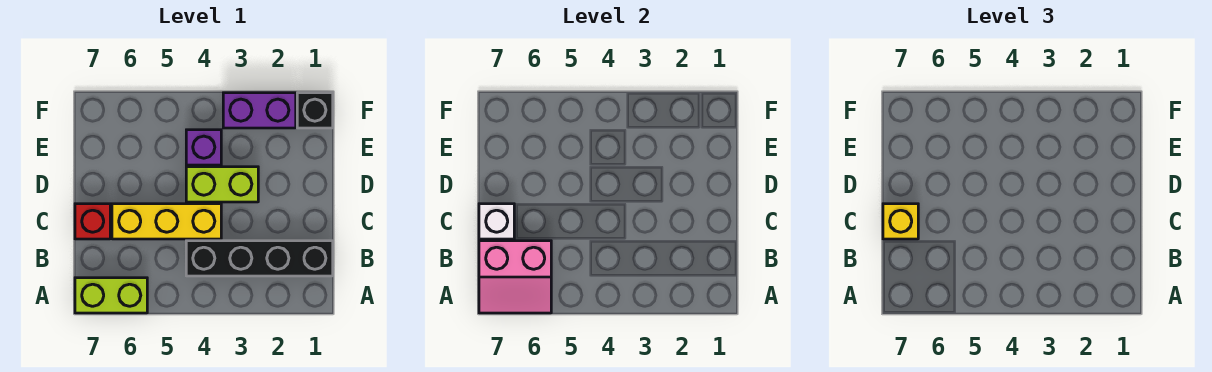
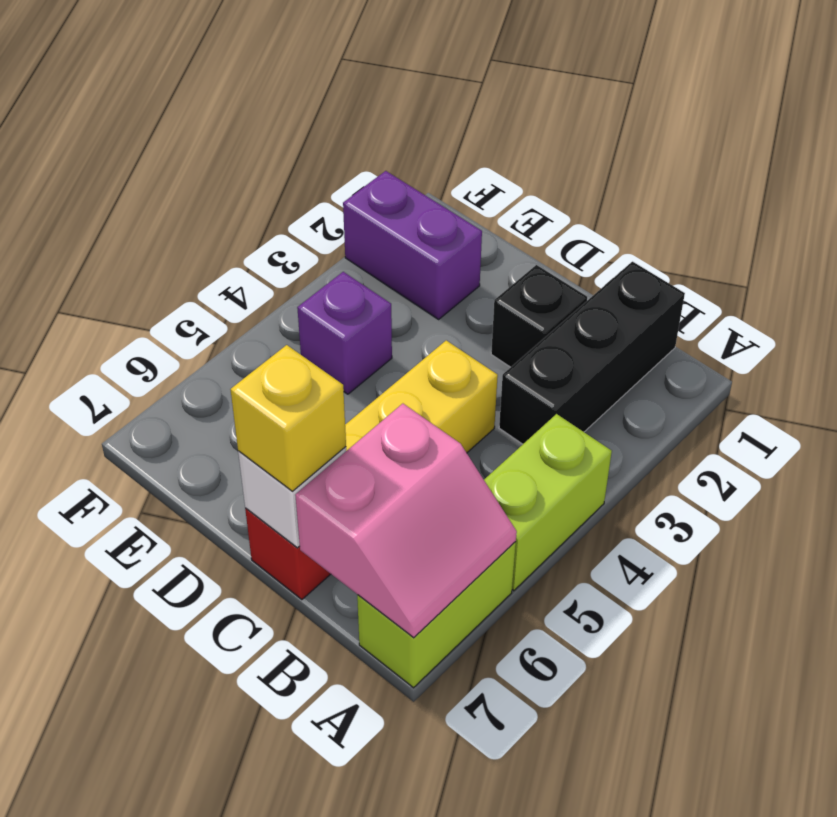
black brick B1:B4 level 1 -> black brick B1:B3 level 1
lime brick D3:D4 level 1 -> lime brick A4:A5 level 1
black brick F1 level 1 -> black brick C2 level 1
purple brick F2:F3 level 1 -> purple brick E2:F2 level 1

